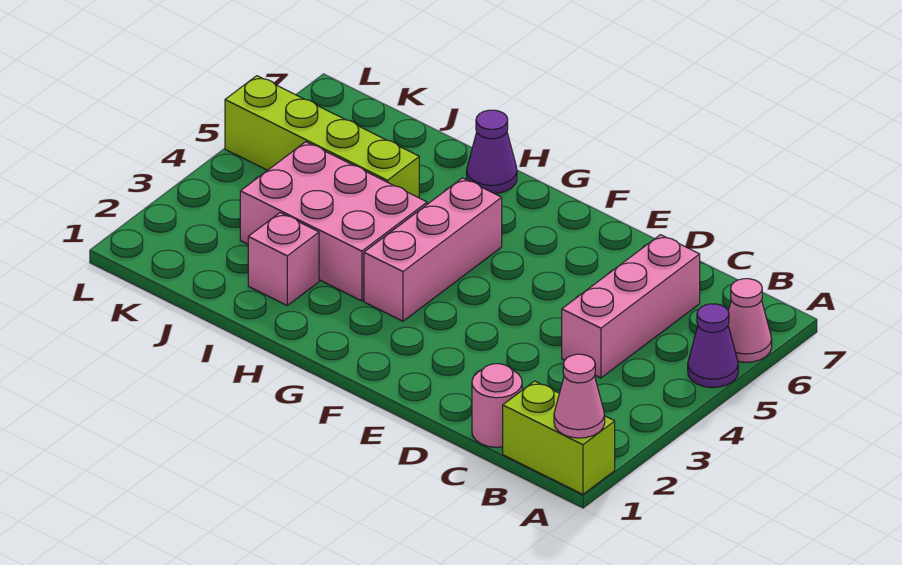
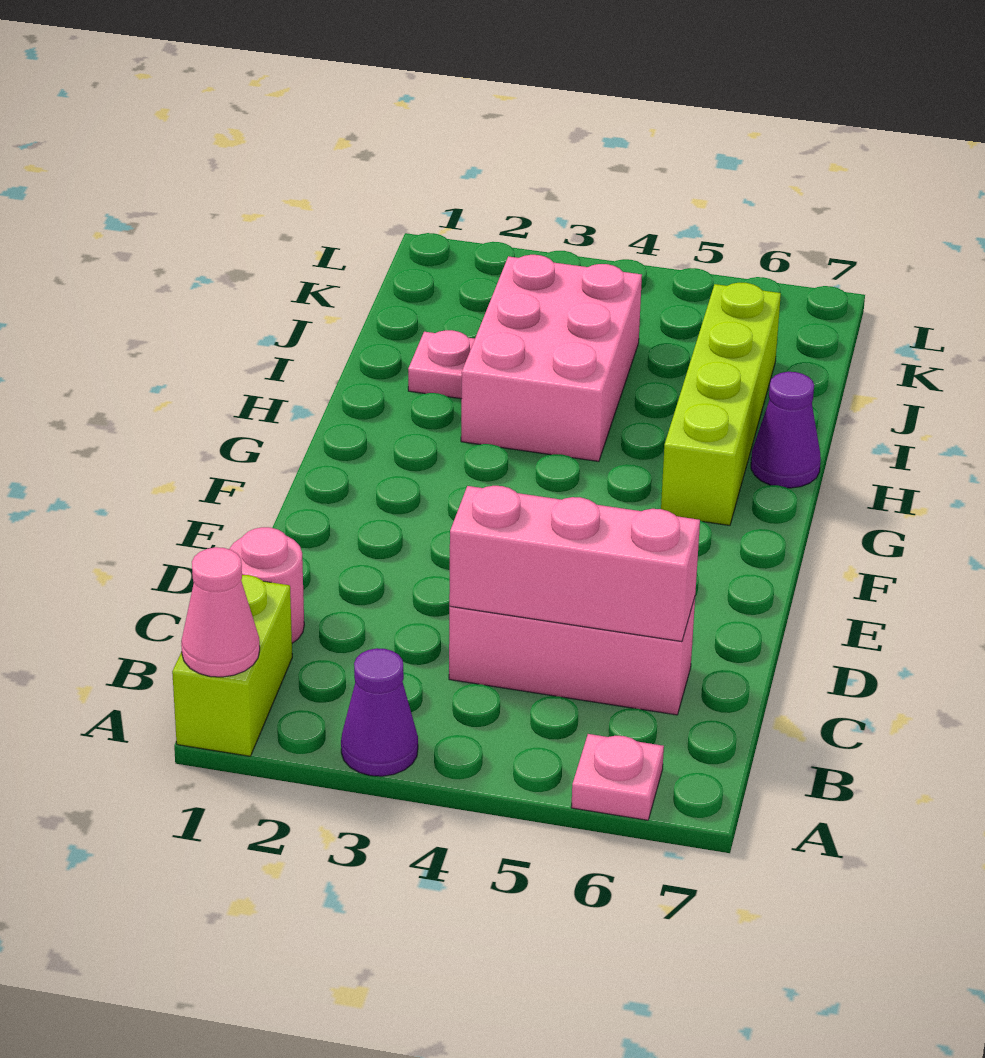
purple cone A5 level 1 -> purple cone A3 level 1
pink cone A6 level 1 -> pink plate A6 level 1
pink brick G3:G5 level 1 -> pink brick C4:C6 level 2
pink brick I2 level 1 -> pink plate I2 level 1
lime brick I5:L5 level 1 -> lime brick G6:J6 level 1

